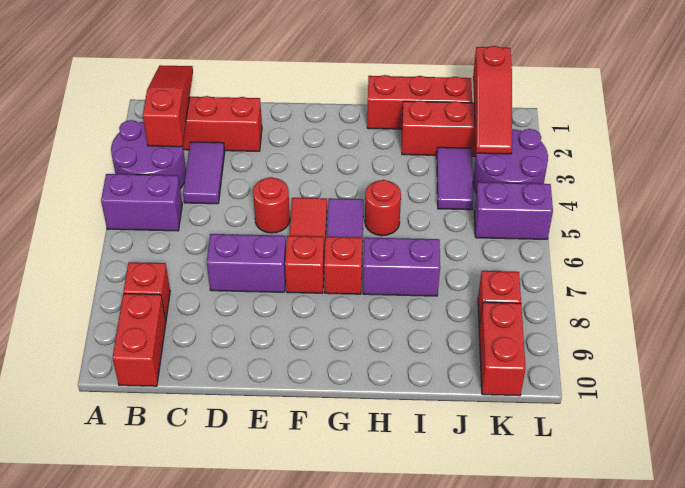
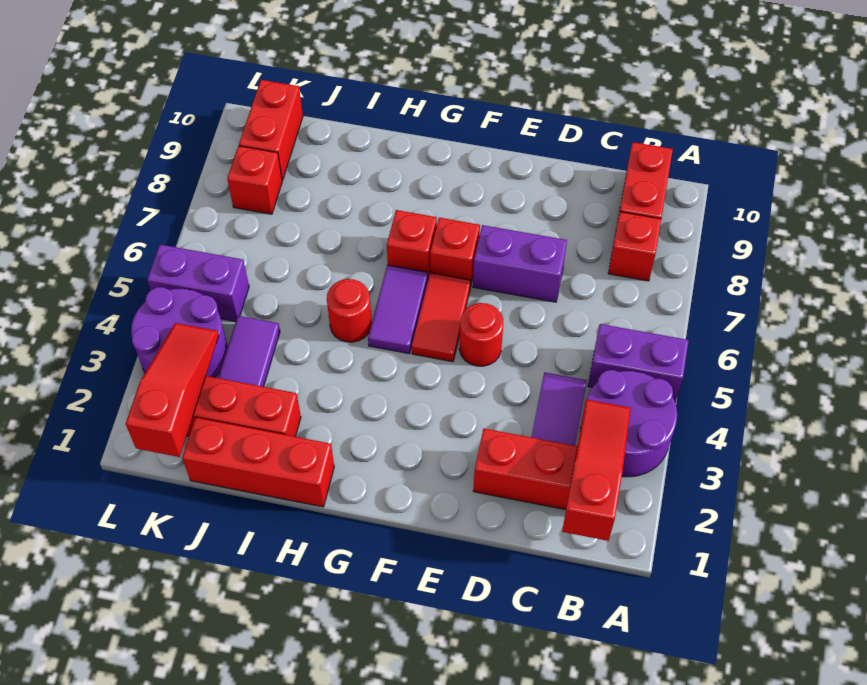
red slope B1:B3 level 2 top 3 -> red slope B1:B3 level 2 top 1
purple brick H7:I7 level 1 -> none

